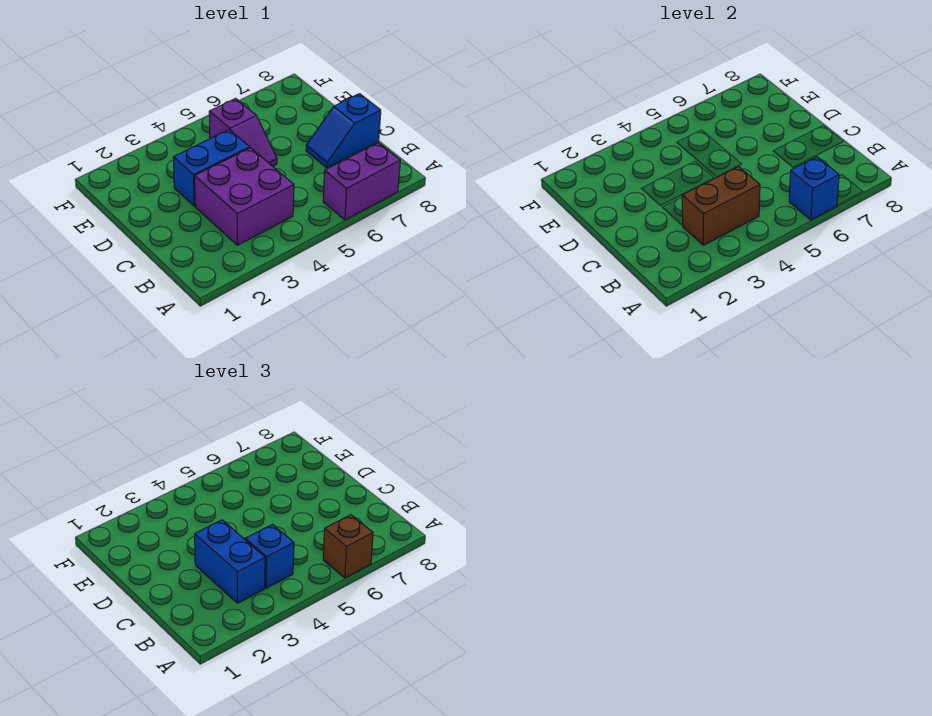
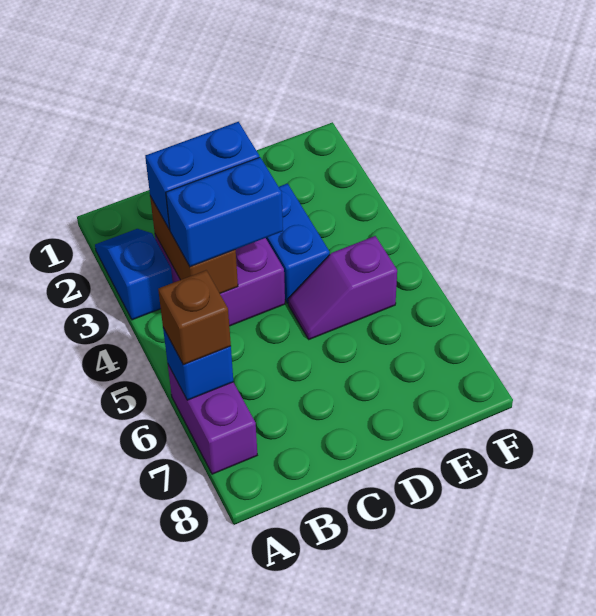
blue brick B4 level 3 -> blue brick B4:C4 level 3
blue slope C7:C8 level 1 top 8 -> blue slope A2:A3 level 1 top 3

